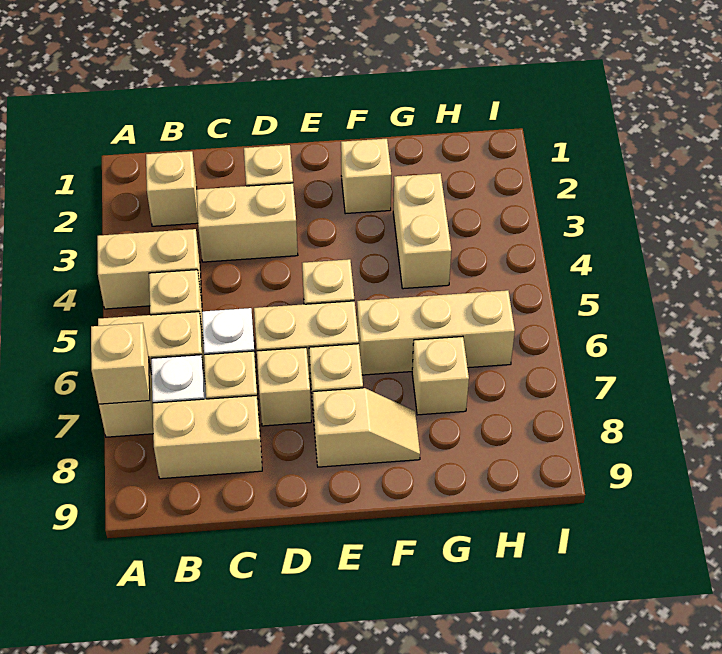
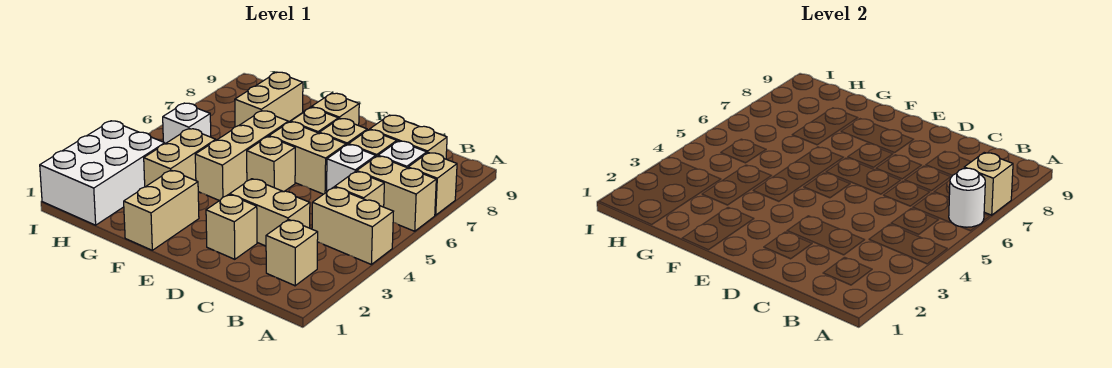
none -> white round brick A6 level 2
tan brick F2 level 1 -> tan brick F1:F2 level 1
tan brick F6:H6 level 1 -> tan brick F4:F6 level 1
tan brick G7 level 1 -> tan brick G7:G8 level 1
none -> white brick H1:I3 level 1
none -> white brick H5 level 1

